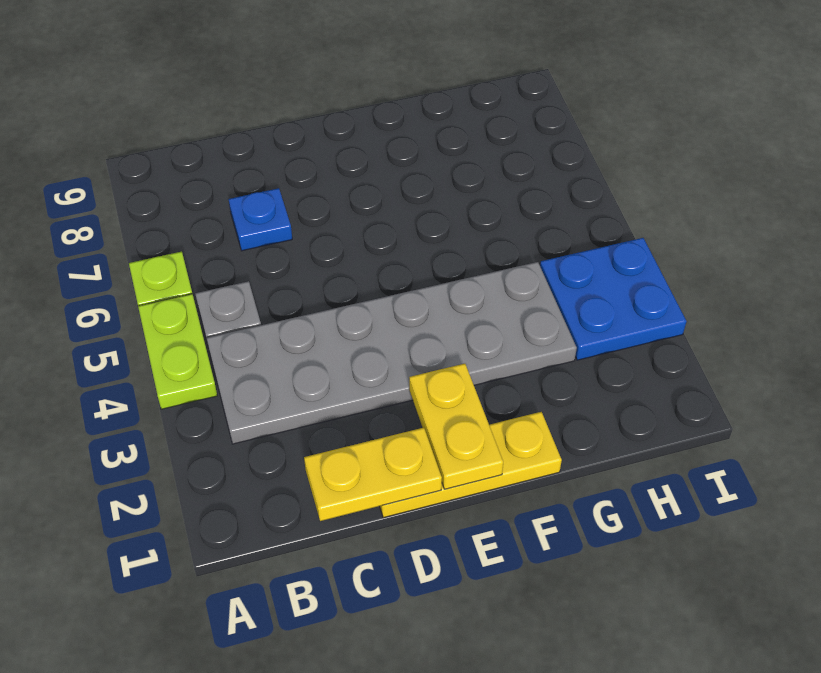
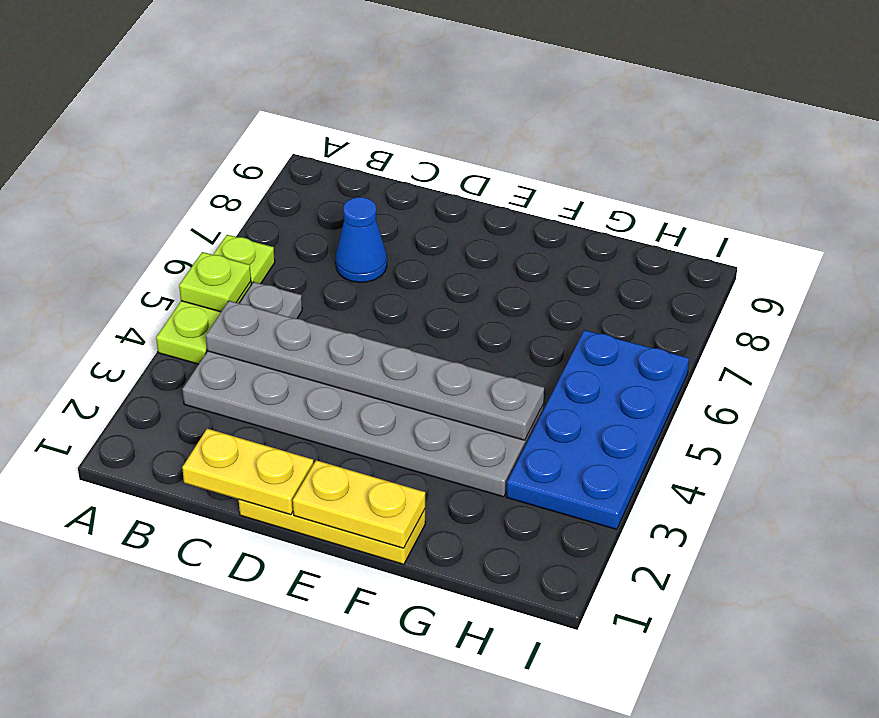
none -> lime plate A5 level 2
none -> grey plate B4:G4 level 2
blue plate C7 level 1 -> blue cone C7 level 1
yellow plate E1:E2 level 2 -> yellow plate E1:F1 level 2
blue plate H3:I4 level 1 -> blue plate H3:I6 level 1

